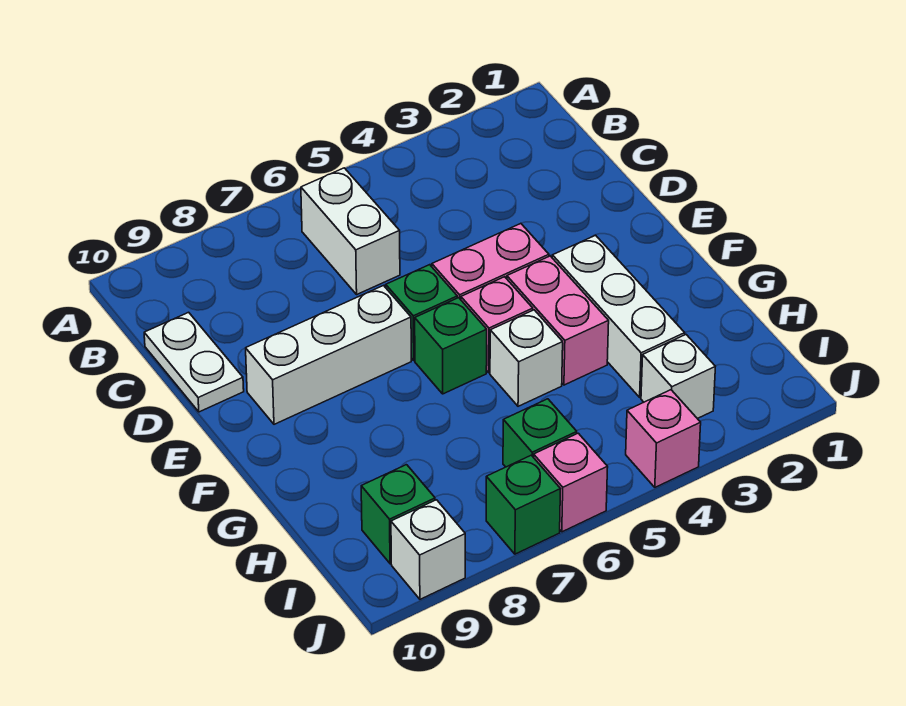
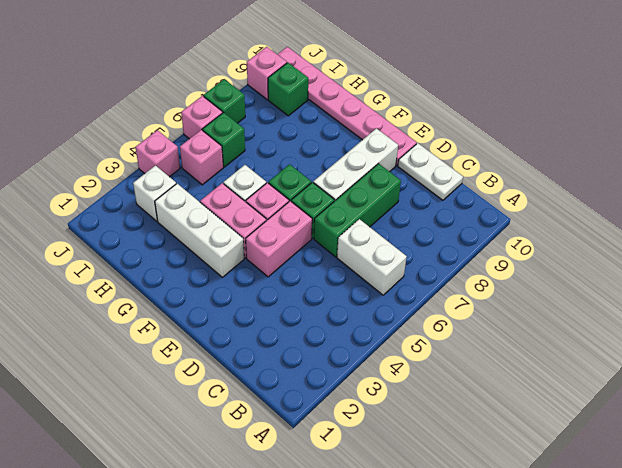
none -> green brick D6:D8 level 1
none -> pink plate E10:J10 level 1
none -> pink brick I5 level 1
white brick J9 level 1 -> pink brick J9 level 1

